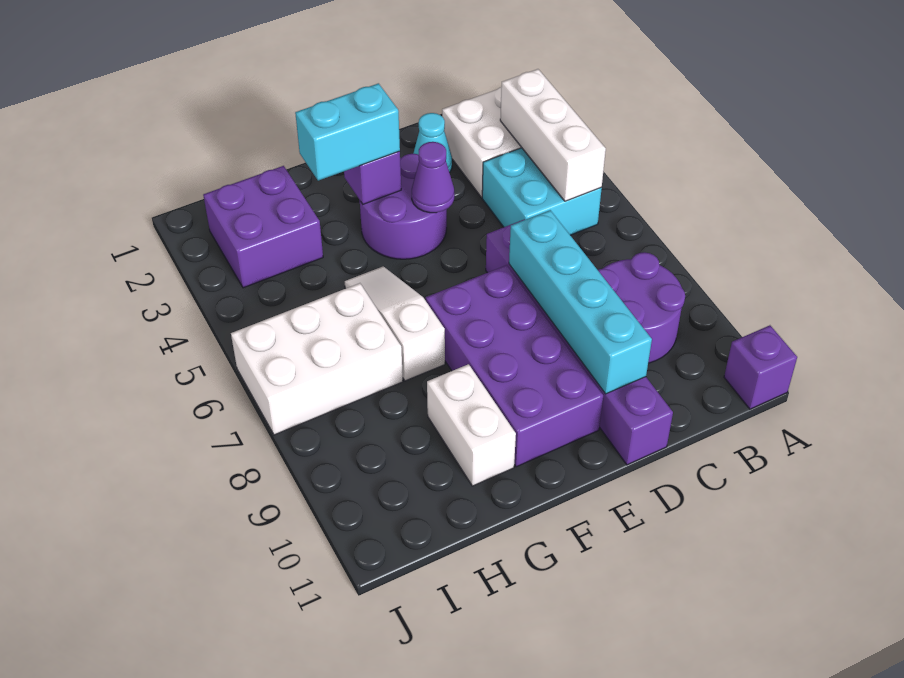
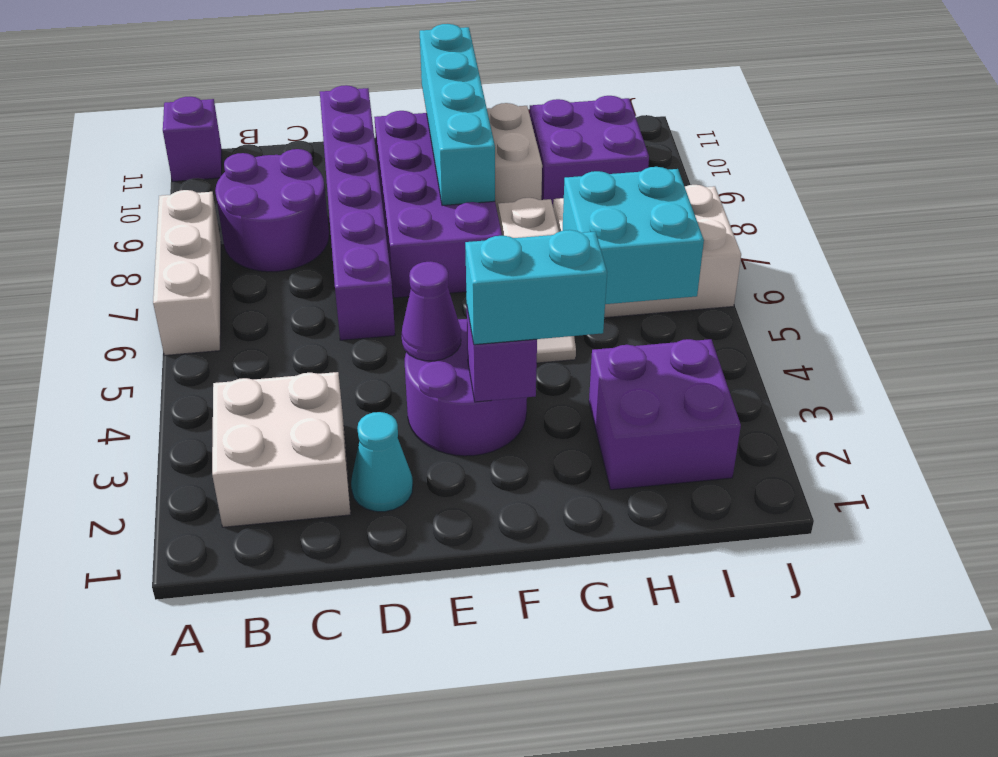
white brick B3:B5 level 2 -> white brick A6:A8 level 1
cyan brick B4:C5 level 1 -> cyan brick H5:I6 level 2
cyan brick D7:D10 level 2 -> cyan brick F8:F11 level 2
none -> purple brick H9:I10 level 1

